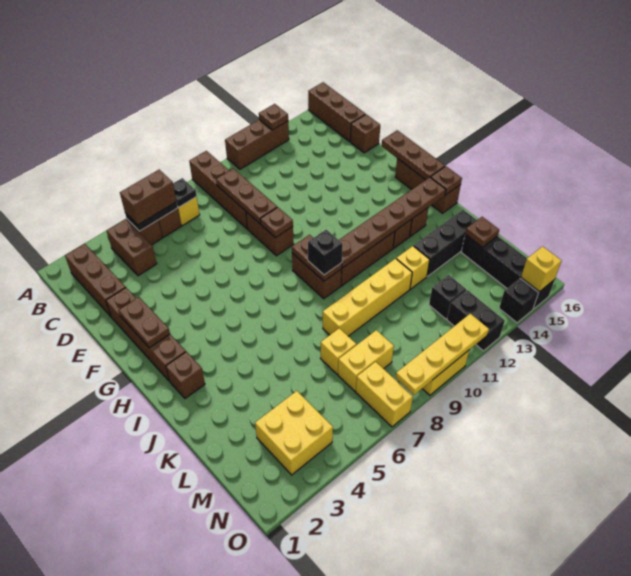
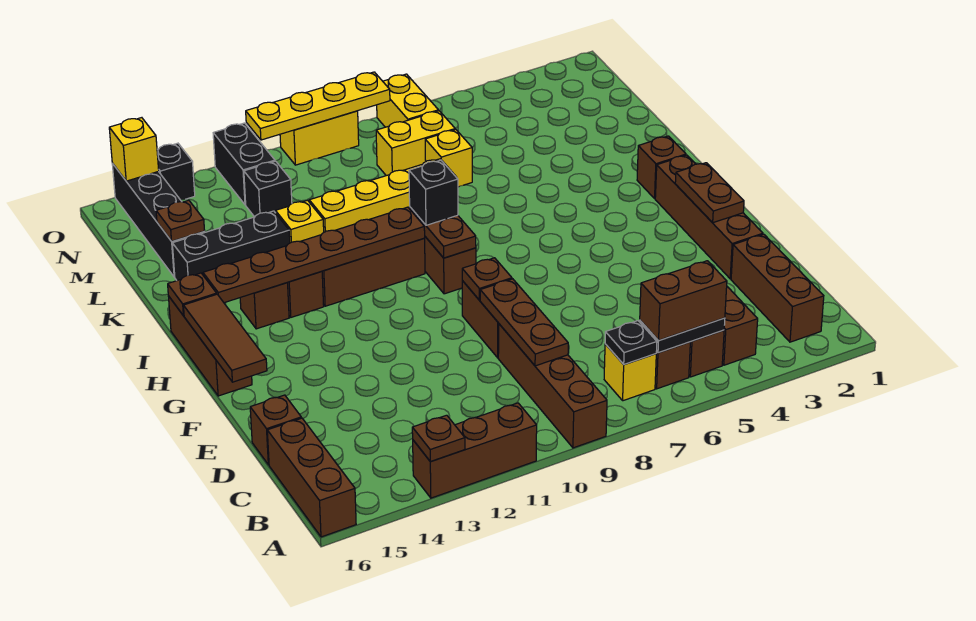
brown plate F16:H16 level 2 -> brown tile F16:H16 level 2
yellow brick M3:N4 level 1 -> none

